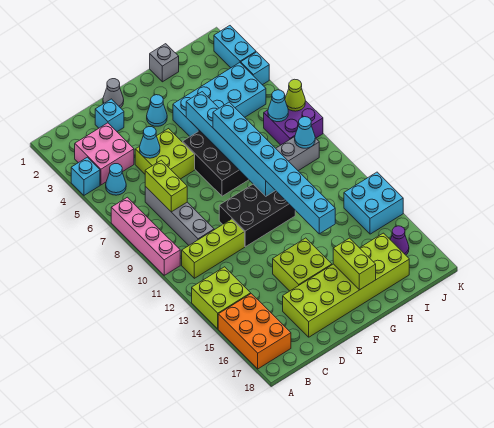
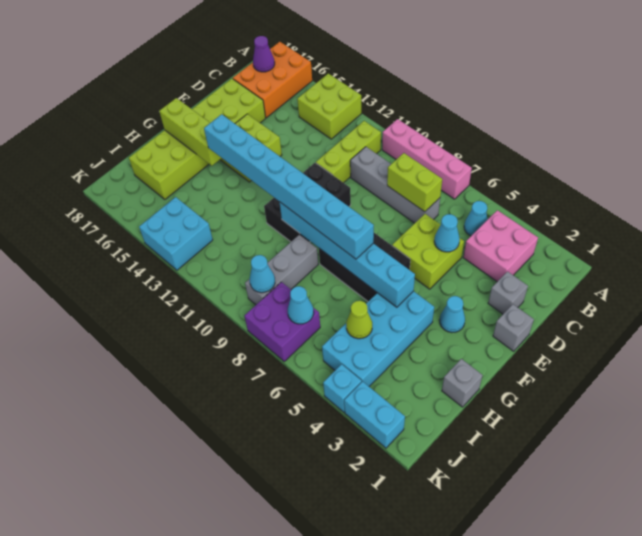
cyan brick A4 level 1 -> none
orange brick A15:B17 level 1 -> orange brick A16:C17 level 1
cyan brick D2 level 1 -> grey brick D2 level 1
grey cone E1 level 1 -> grey brick E1 level 1
lime brick G16:G17 level 2 -> lime brick G15:G17 level 2
purple cone J16 level 1 -> purple cone B17 level 2
lime cone K7 level 2 -> lime cone I5 level 2

